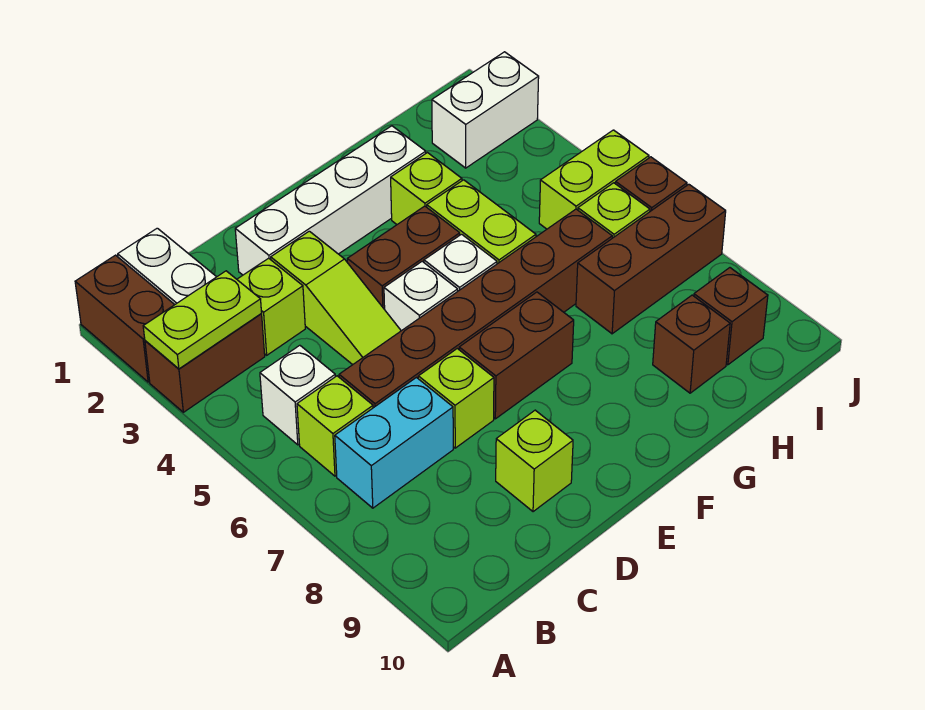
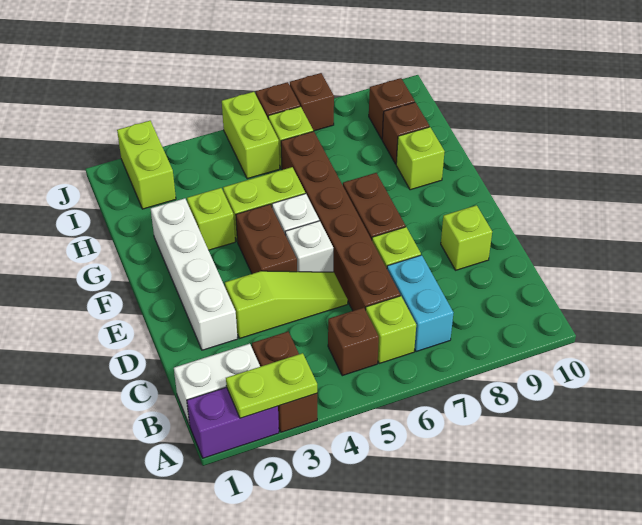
brown brick A1:A2 level 1 -> purple brick A1:A2 level 1
lime plate A3:B3 level 2 -> lime plate A2:A3 level 2
white brick B5 level 1 -> brown brick B5 level 1
lime brick C3 level 1 -> lime brick G9 level 1
brown brick H7:J7 level 1 -> brown brick J7 level 1
white brick I2:J2 level 1 -> lime brick I2:J2 level 1

